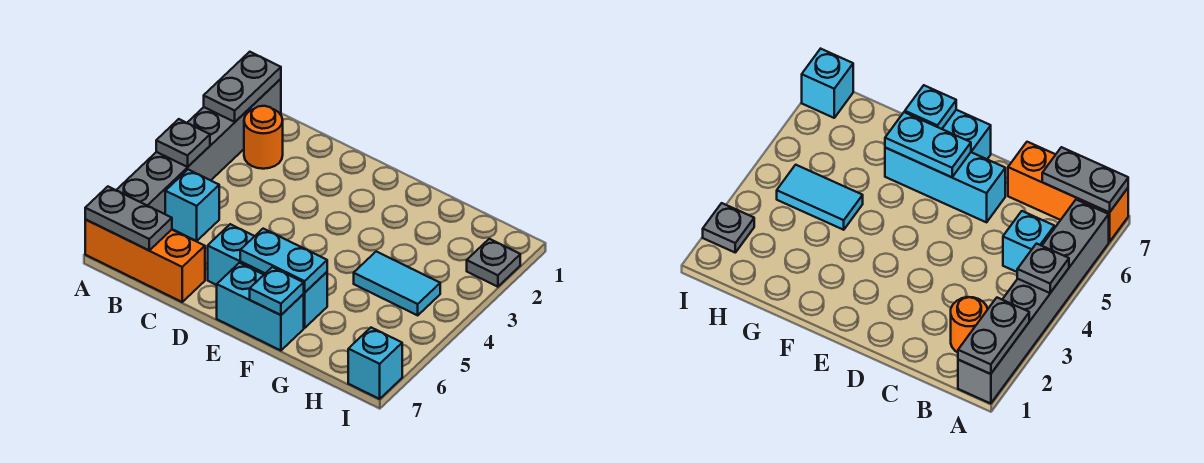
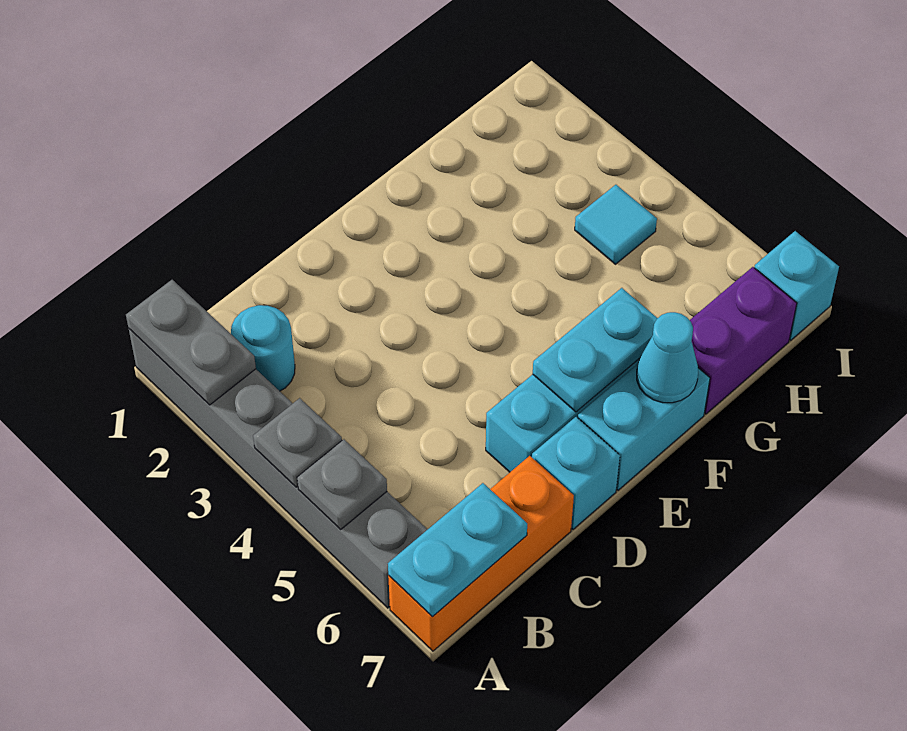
grey plate A7:B7 level 2 -> cyan plate A7:B7 level 2
orange round brick B2 level 1 -> cyan round brick B2 level 1
cyan brick B5 level 1 -> cyan brick D7 level 1
cyan plate F7 level 2 -> cyan cone F7 level 2
cyan tile G4:H4 level 1 -> cyan tile H4 level 1
none -> purple brick G7:H7 level 1
grey plate I2 level 1 -> grey plate A5 level 2

